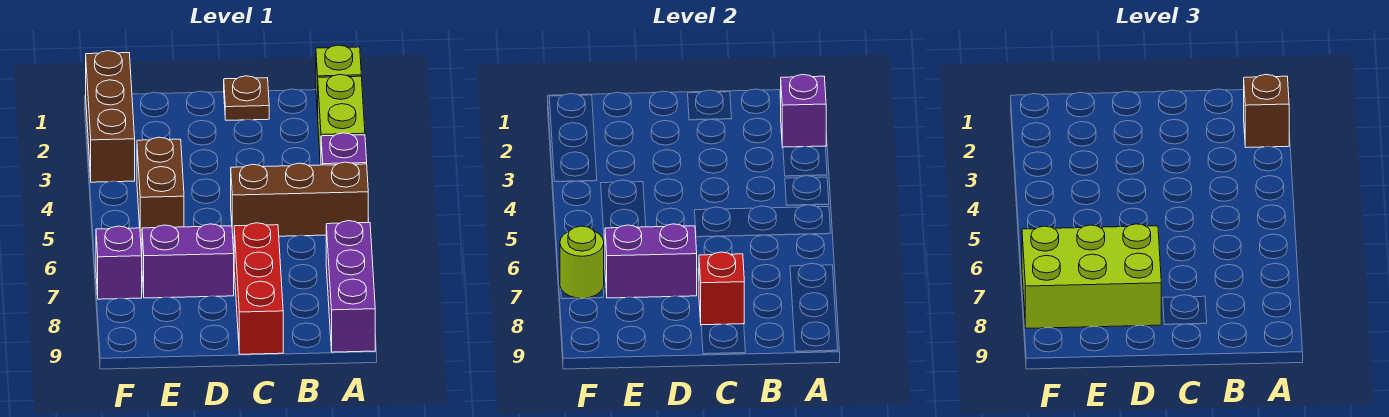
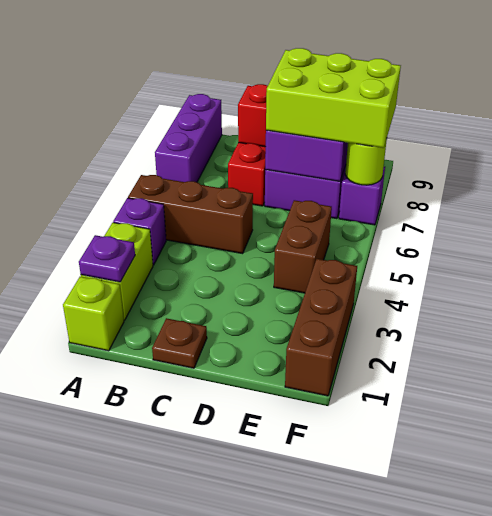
purple brick A2 level 2 -> purple plate A2 level 2
brown brick A2 level 3 -> none

